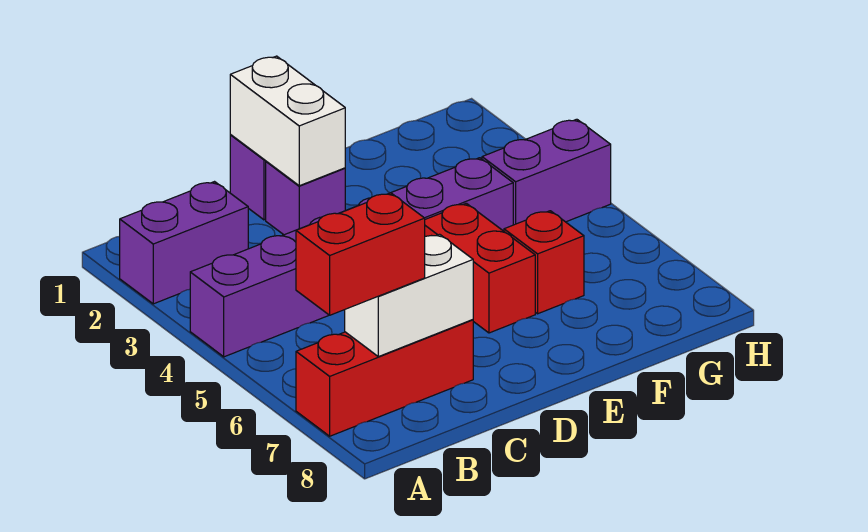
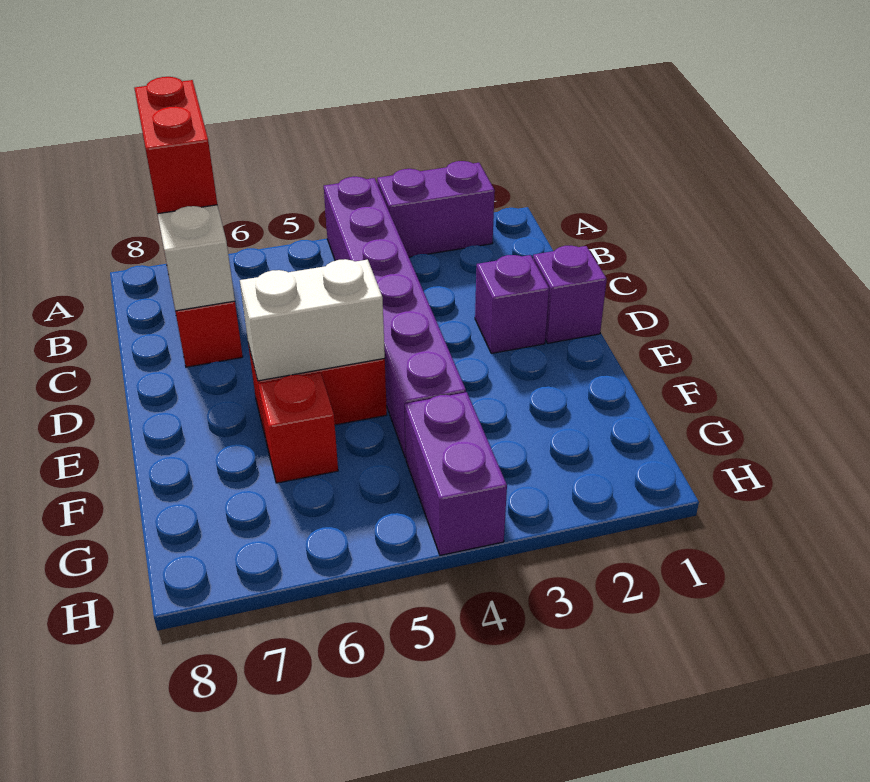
purple brick A2:B2 level 1 -> purple brick A2:A3 level 1
white brick D1:D2 level 2 -> white brick E5:E6 level 2

